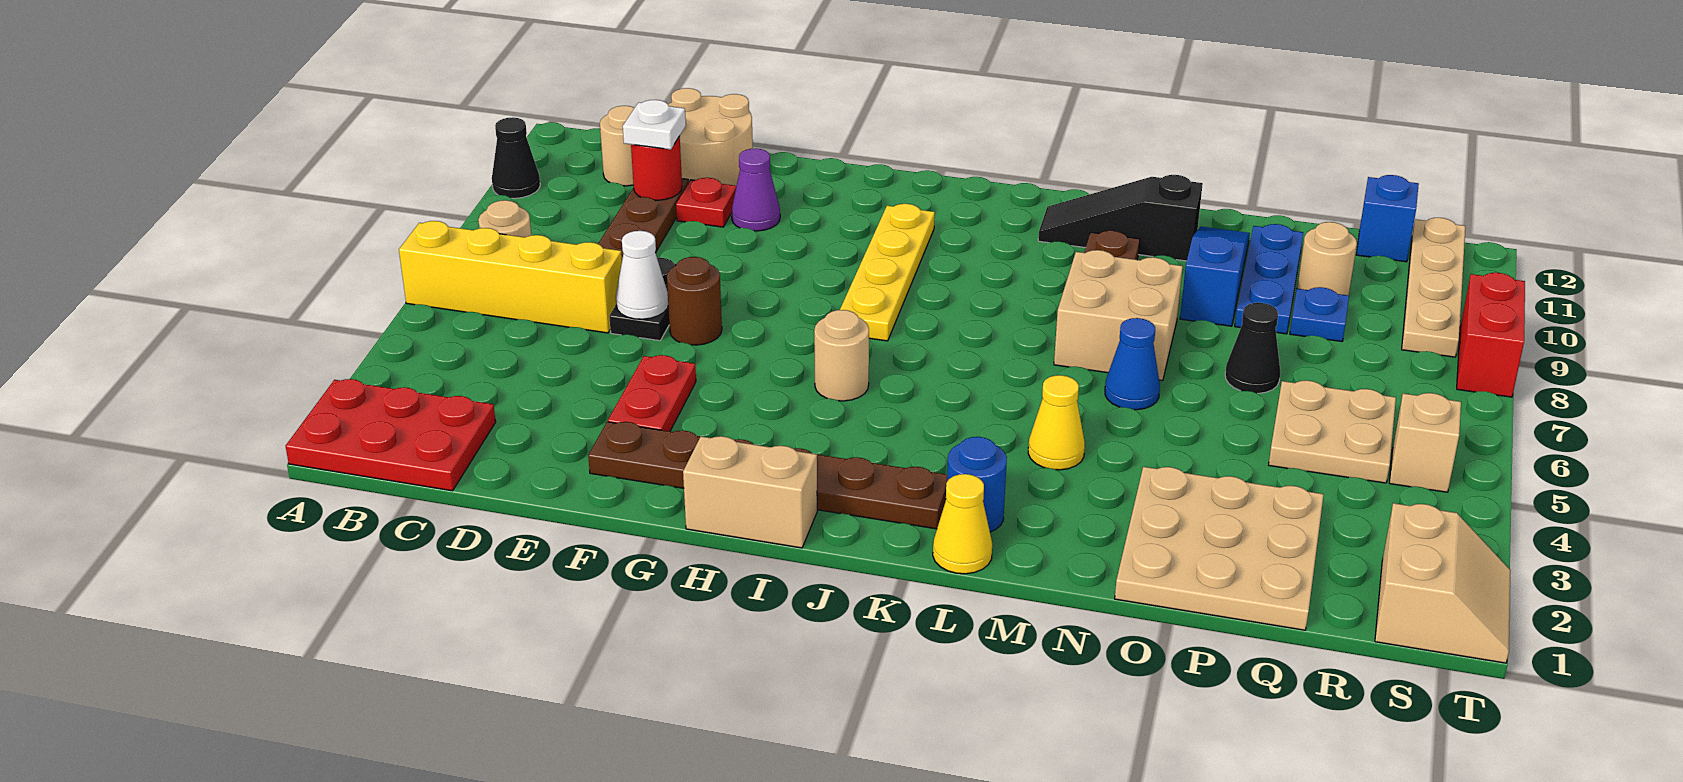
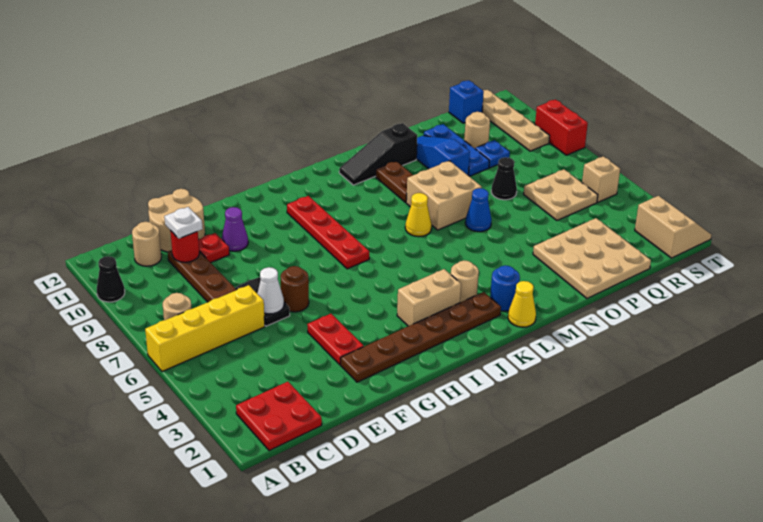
red plate A1:C2 level 1 -> red plate B1:C2 level 1
tan brick H1:I1 level 1 -> tan brick I3:J3 level 1
tan round brick I5 level 1 -> tan round brick K3 level 1
yellow plate I7:I10 level 1 -> red plate I7:I10 level 1
yellow cone M4 level 1 -> yellow cone L7 level 1

